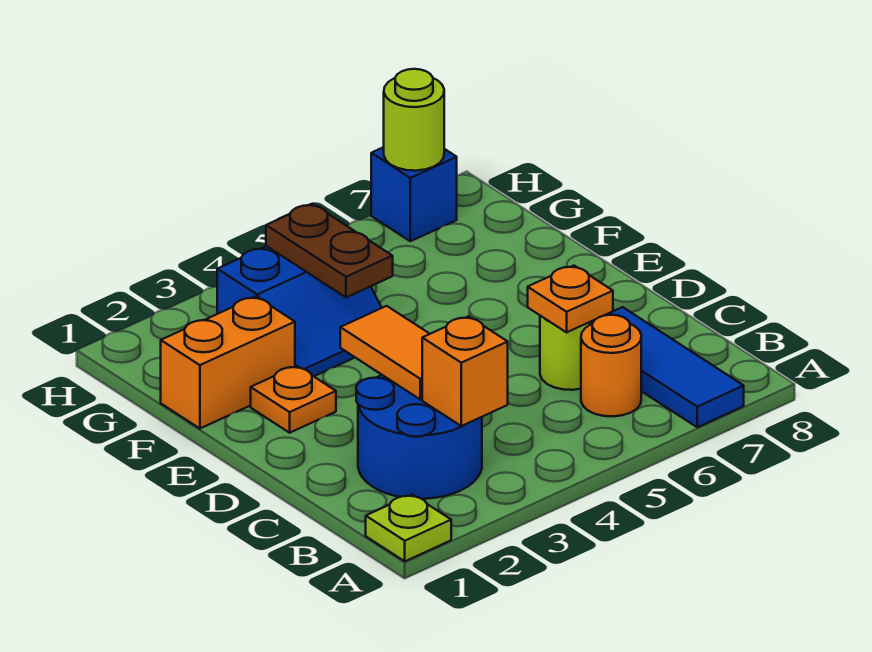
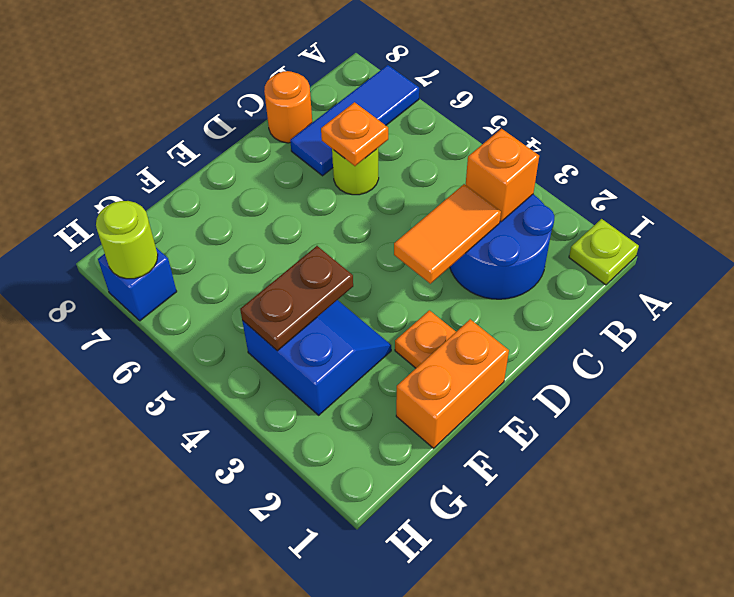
orange round brick B6 level 1 -> orange round brick C8 level 1
orange brick F1:F2 level 1 -> orange brick E1:F1 level 1

